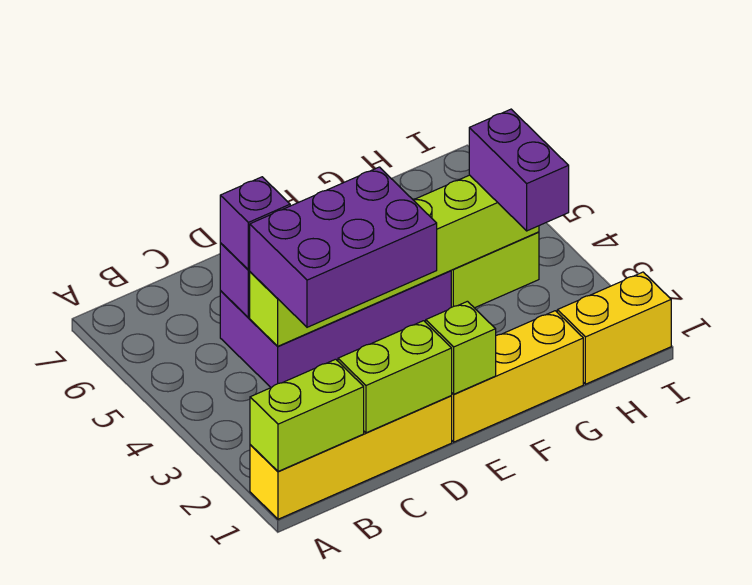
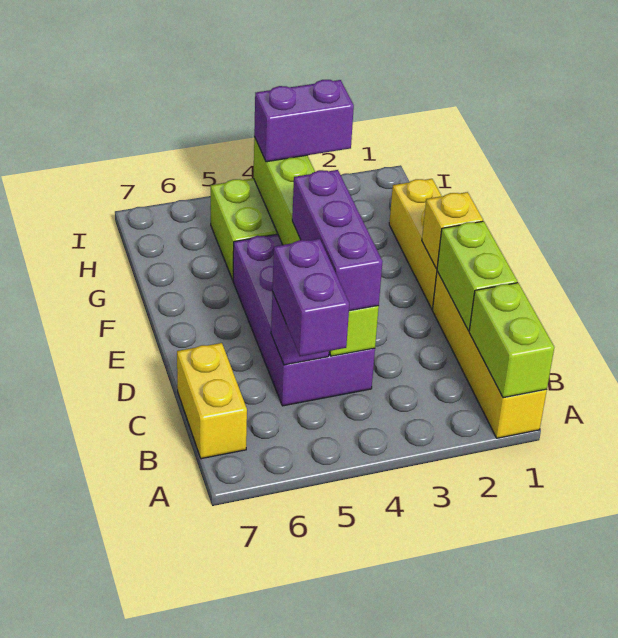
purple brick C3:E4 level 3 -> purple brick C4:E4 level 3
purple brick C5 level 3 -> purple brick B5:C5 level 3
lime brick E1 level 2 -> yellow brick E1 level 2
yellow brick H1:I1 level 1 -> yellow brick B7:C7 level 1

